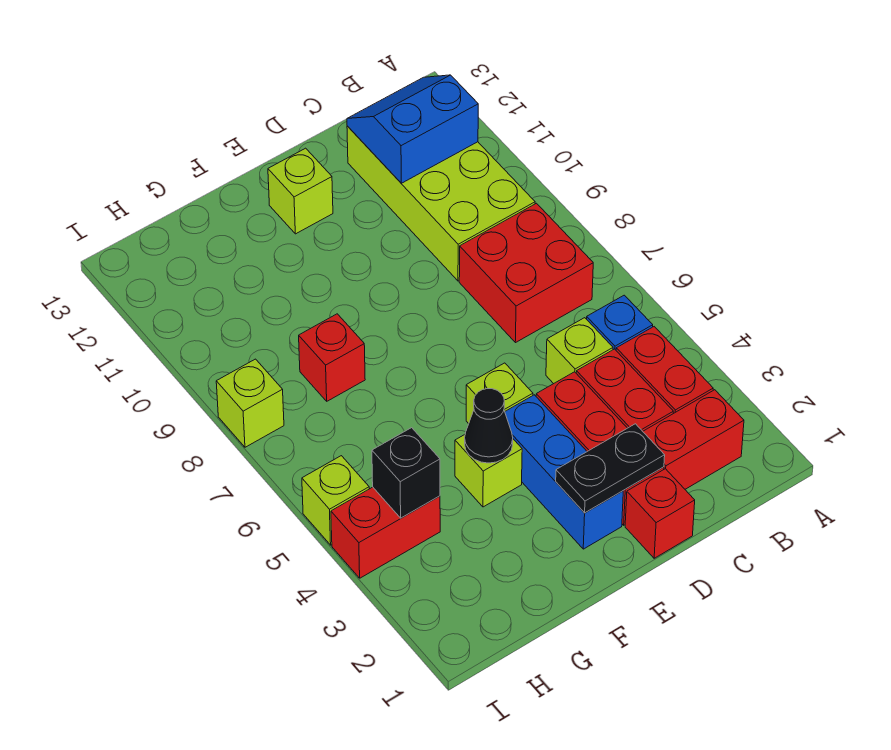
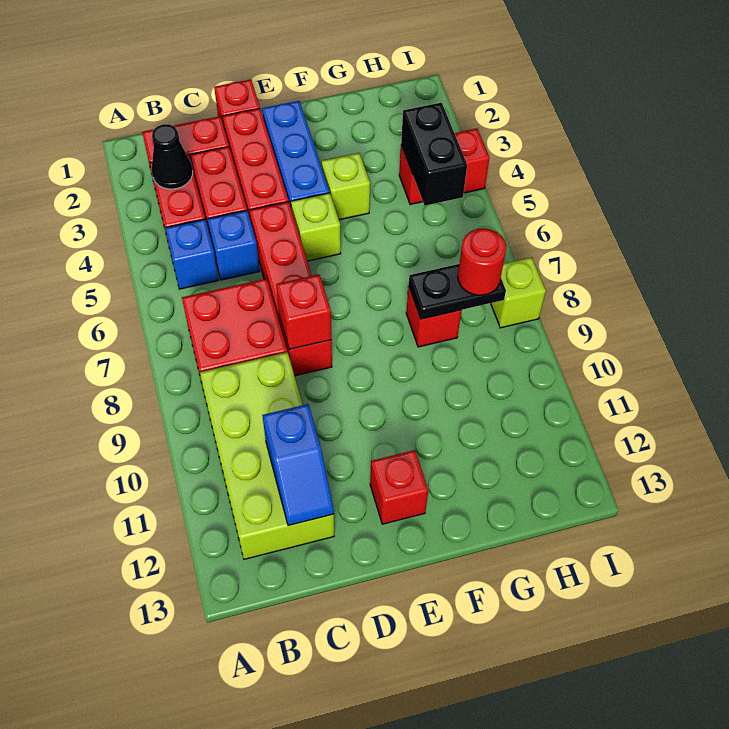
blue slope B11:C12 level 2 top 11 -> blue slope C11:C12 level 2 top 11
lime brick C5 level 1 -> blue brick C5 level 1
black plate D2:E2 level 2 -> black plate G8:H8 level 2
none -> red brick D5:D8 level 1
none -> red brick D8 level 2
lime brick E12 level 1 -> red brick E12 level 1
black cone F4 level 2 -> black cone B3 level 2
black brick H4 level 2 -> black brick H4:H5 level 2
none -> red round brick H8 level 3
lime brick I5 level 1 -> none

